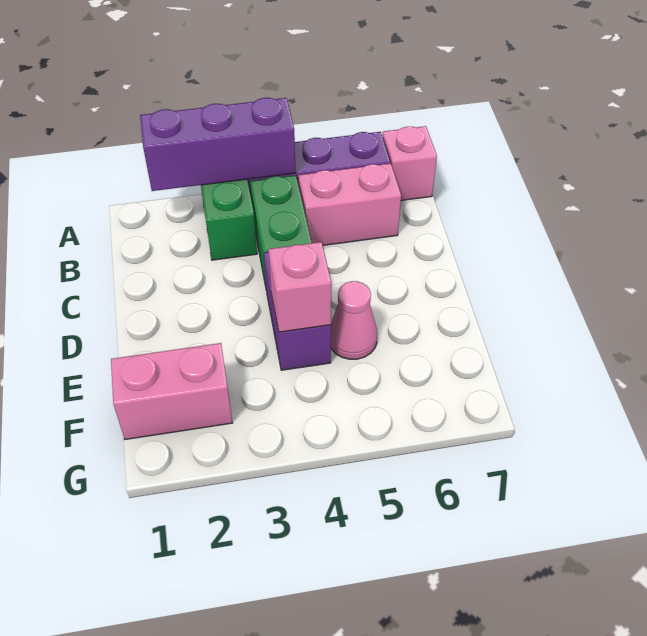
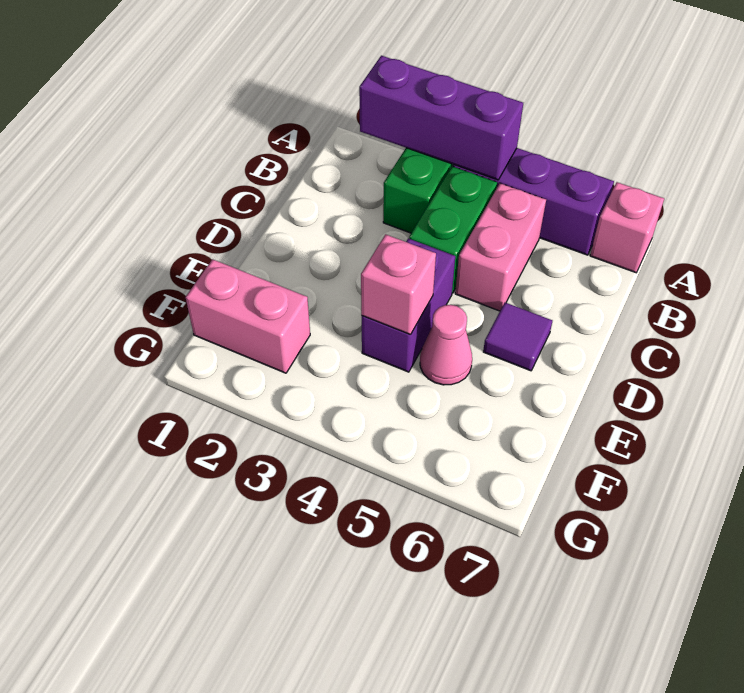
pink brick B5:B6 level 1 -> pink brick B5:C5 level 1
none -> purple tile D6 level 1

